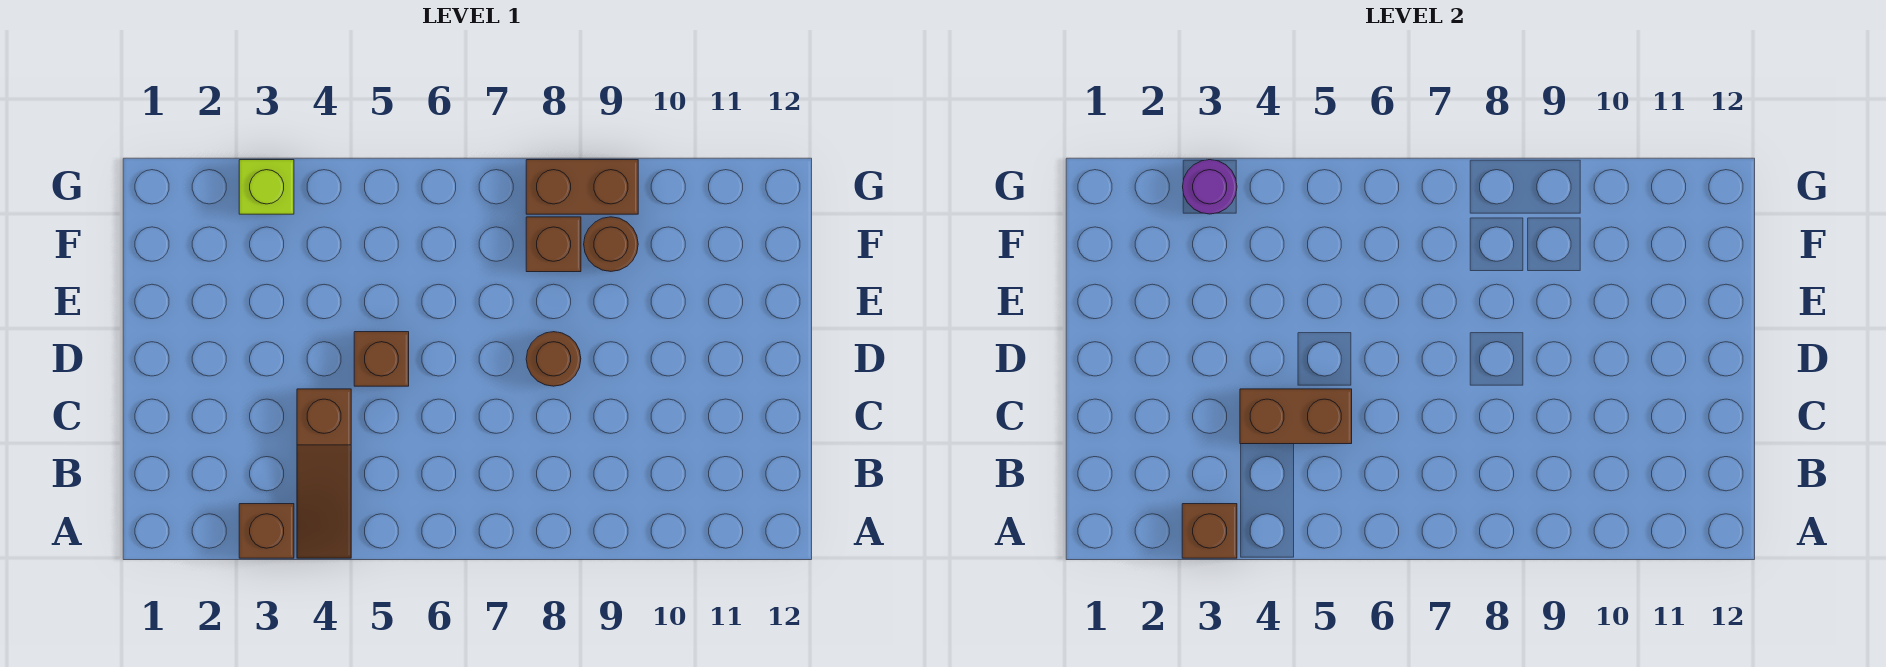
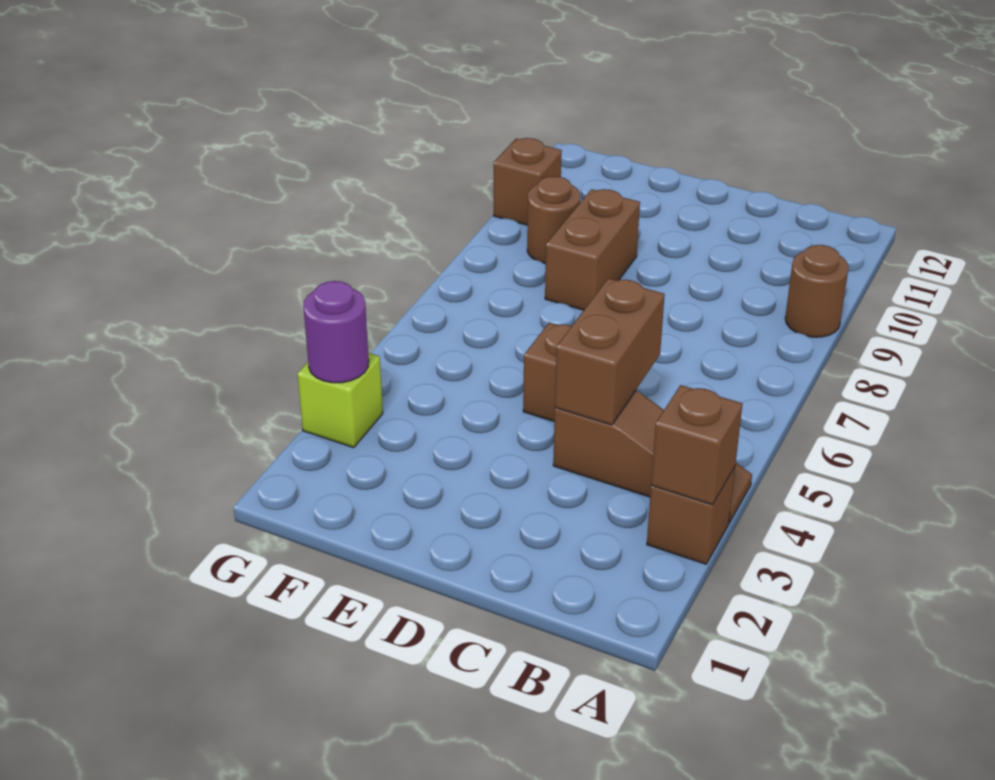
brown round brick D8 level 1 -> brown round brick A9 level 1
brown brick F8 level 1 -> brown brick G10 level 1
brown brick G8:G9 level 1 -> brown brick E8:E9 level 1

